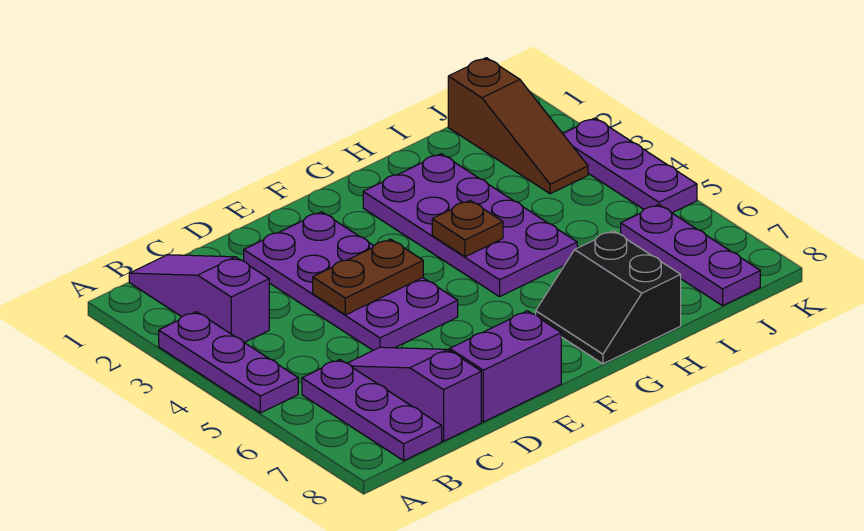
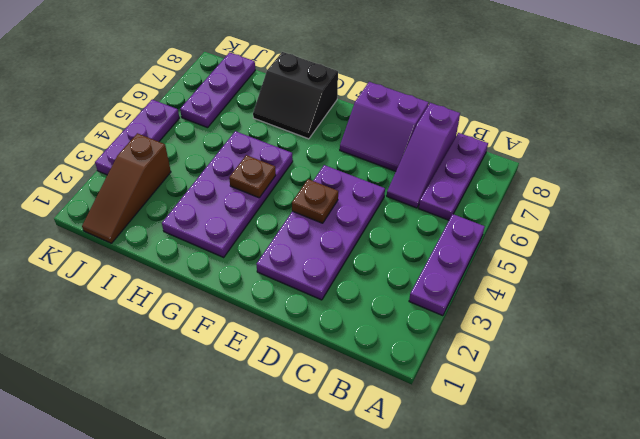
purple slope B1:B3 level 1 top 3 -> none
brown plate D4:E4 level 2 -> brown plate E4 level 2
black slope G7:H8 level 1 top H -> black slope G7:H8 level 1 top 8
brown slope J1:J3 level 1 top 1 -> brown slope J1:J3 level 1 top 3

